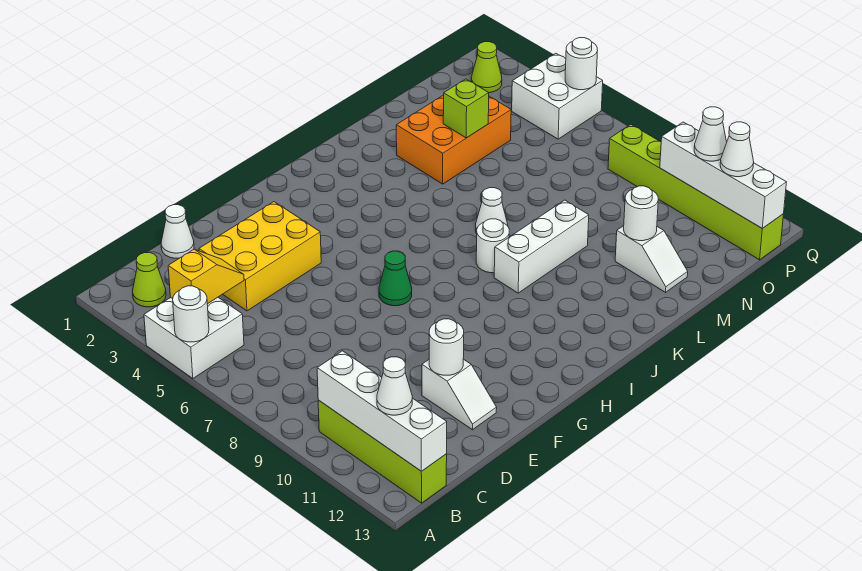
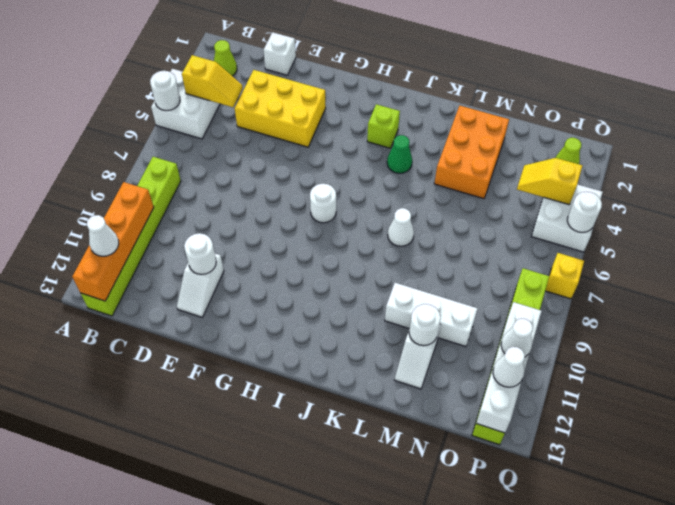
lime brick B10:B13 level 1 -> lime brick B8:B13 level 1
white brick B10:B13 level 2 -> orange brick B10:B13 level 2
white cone D1 level 1 -> white brick D1 level 1
green cone G7 level 1 -> green cone J4 level 1
white round brick J8 level 1 -> white round brick H7 level 1
white brick J9:L9 level 1 -> white brick L10:N10 level 1
orange brick L3:N4 level 1 -> orange brick L2:M4 level 1
lime brick M4 level 2 -> lime brick I3 level 1
none -> yellow slope O4:P4 level 2 top P
none -> yellow brick Q7 level 1

